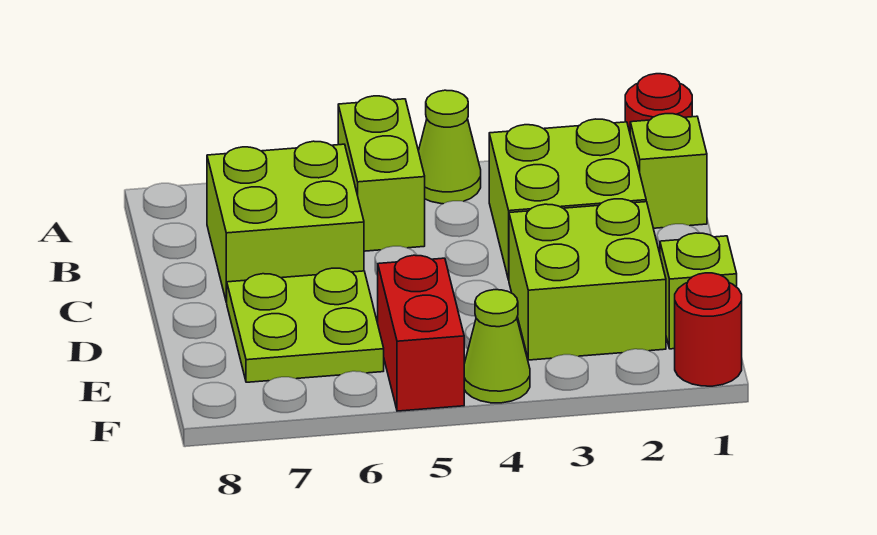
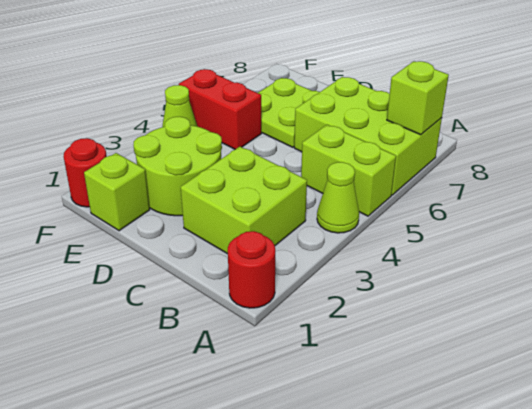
lime brick B1 level 1 -> lime brick A7 level 2
lime brick B6:C7 level 1 -> lime brick A6:C7 level 1
lime brick D2:E3 level 1 -> lime round brick D2:E3 level 1

